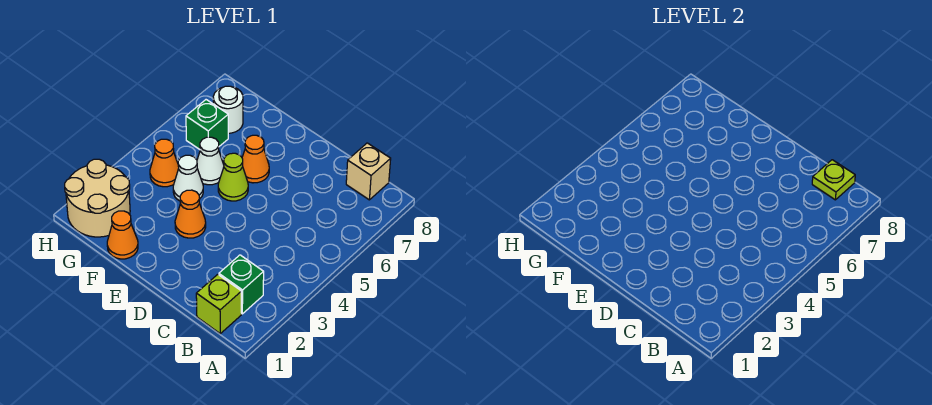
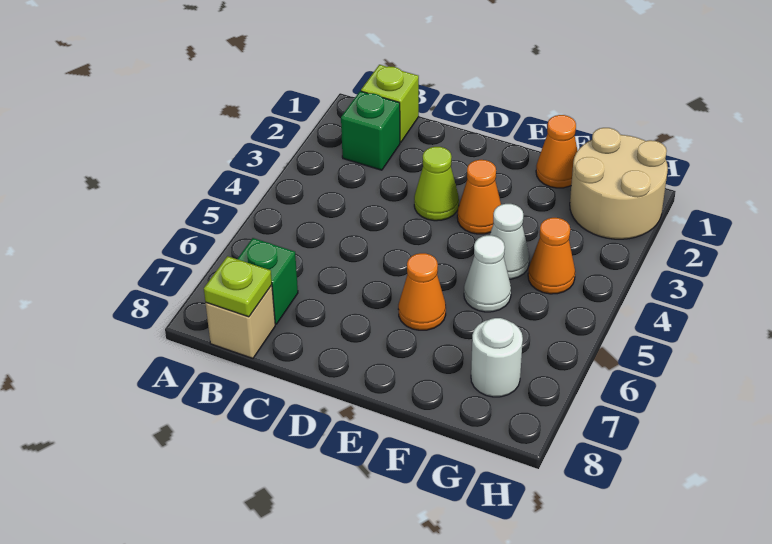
lime cone E5 level 1 -> lime cone D3 level 1
green brick G6 level 1 -> green brick B7 level 1

